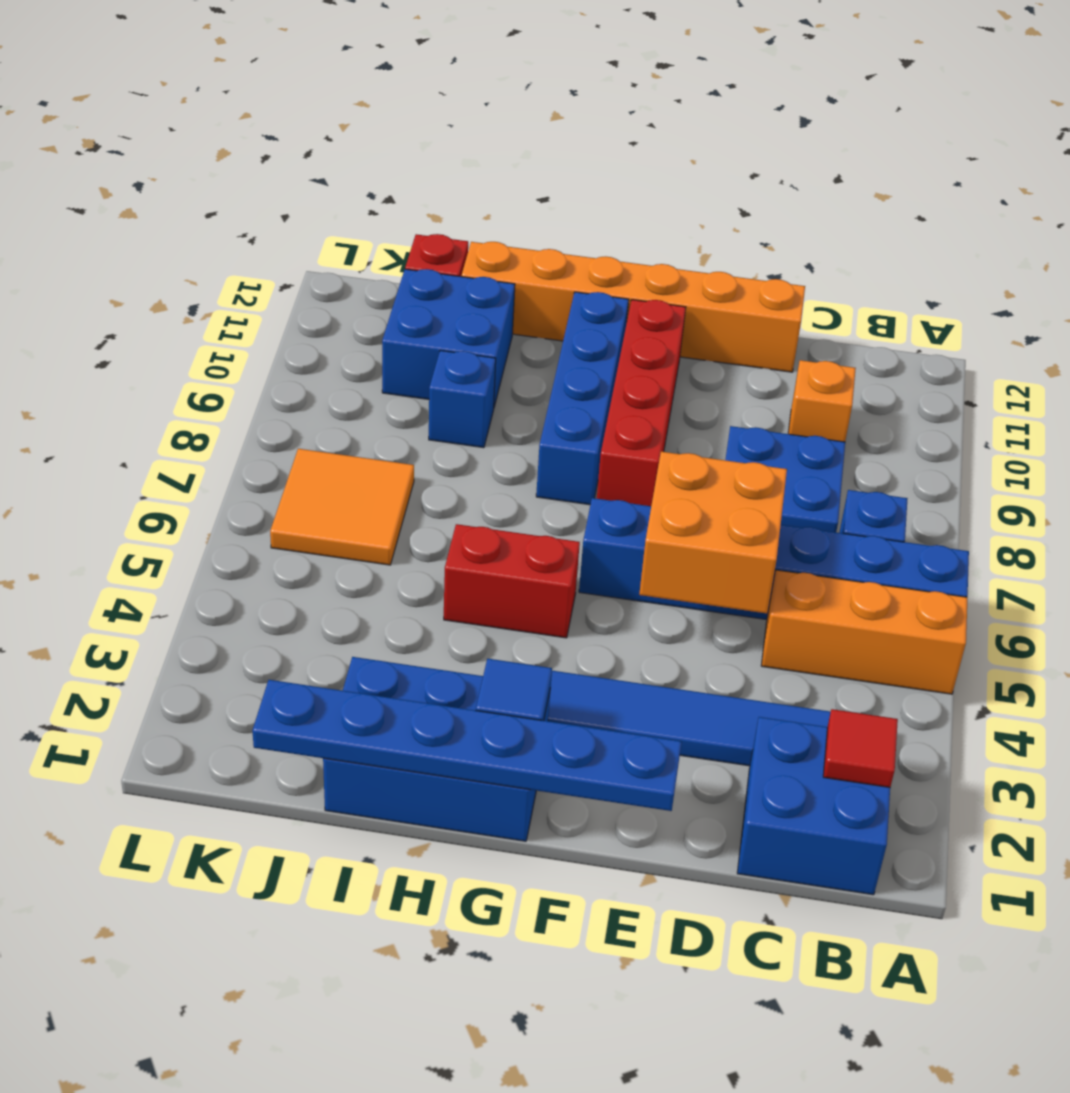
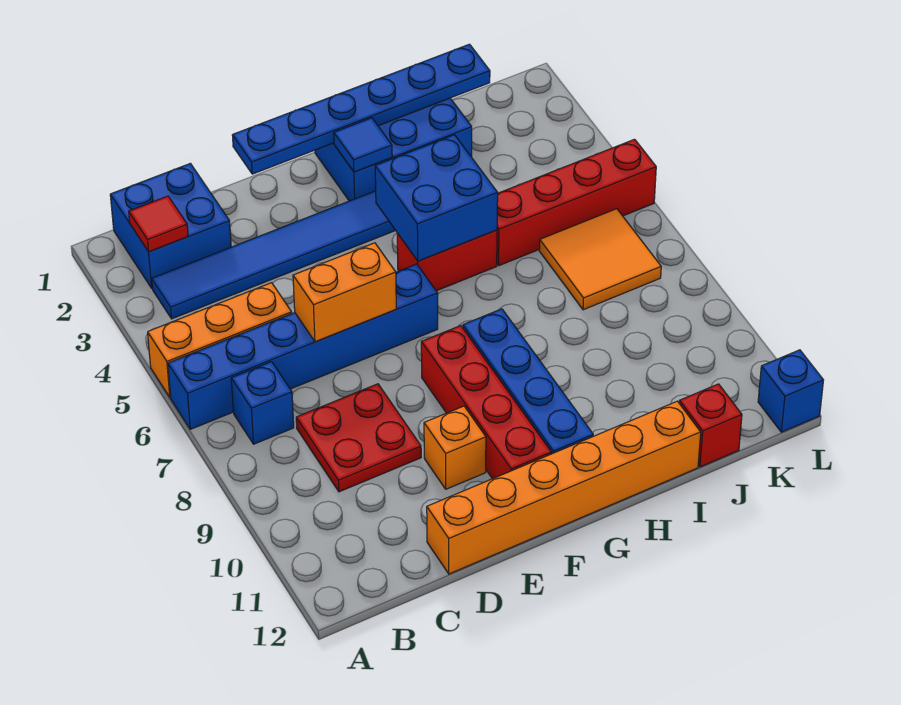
blue plate C8:D9 level 1 -> red plate C8:D9 level 1
orange brick C10 level 1 -> orange brick E10 level 1
orange brick D5:E6 level 2 -> orange brick D6:E6 level 2
none -> red brick I5:L5 level 1
blue brick I9 level 1 -> blue brick L12 level 1
blue brick I10:J11 level 1 -> blue brick G4:H5 level 2

